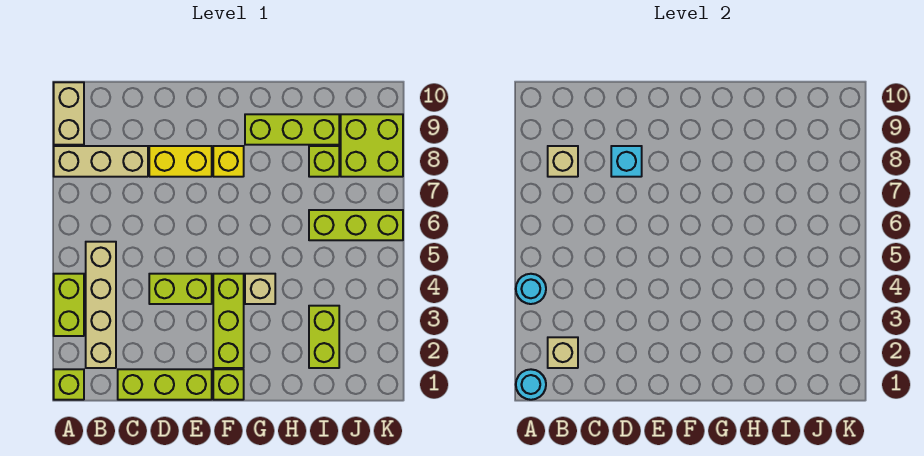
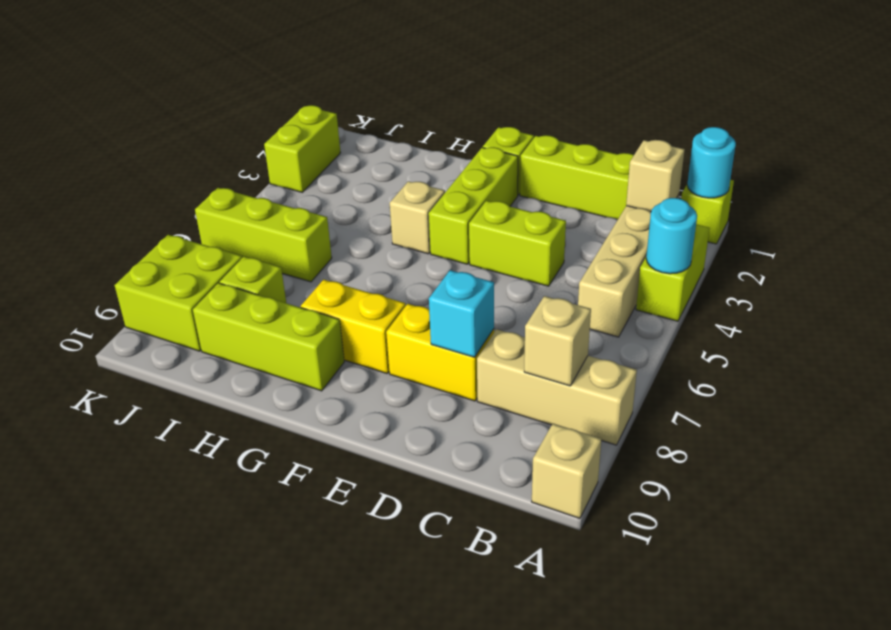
tan brick A9:A10 level 1 -> tan brick A10 level 1
yellow brick F8 level 1 -> yellow brick F8:G8 level 1
lime brick I2:I3 level 1 -> lime brick K2:K3 level 1

